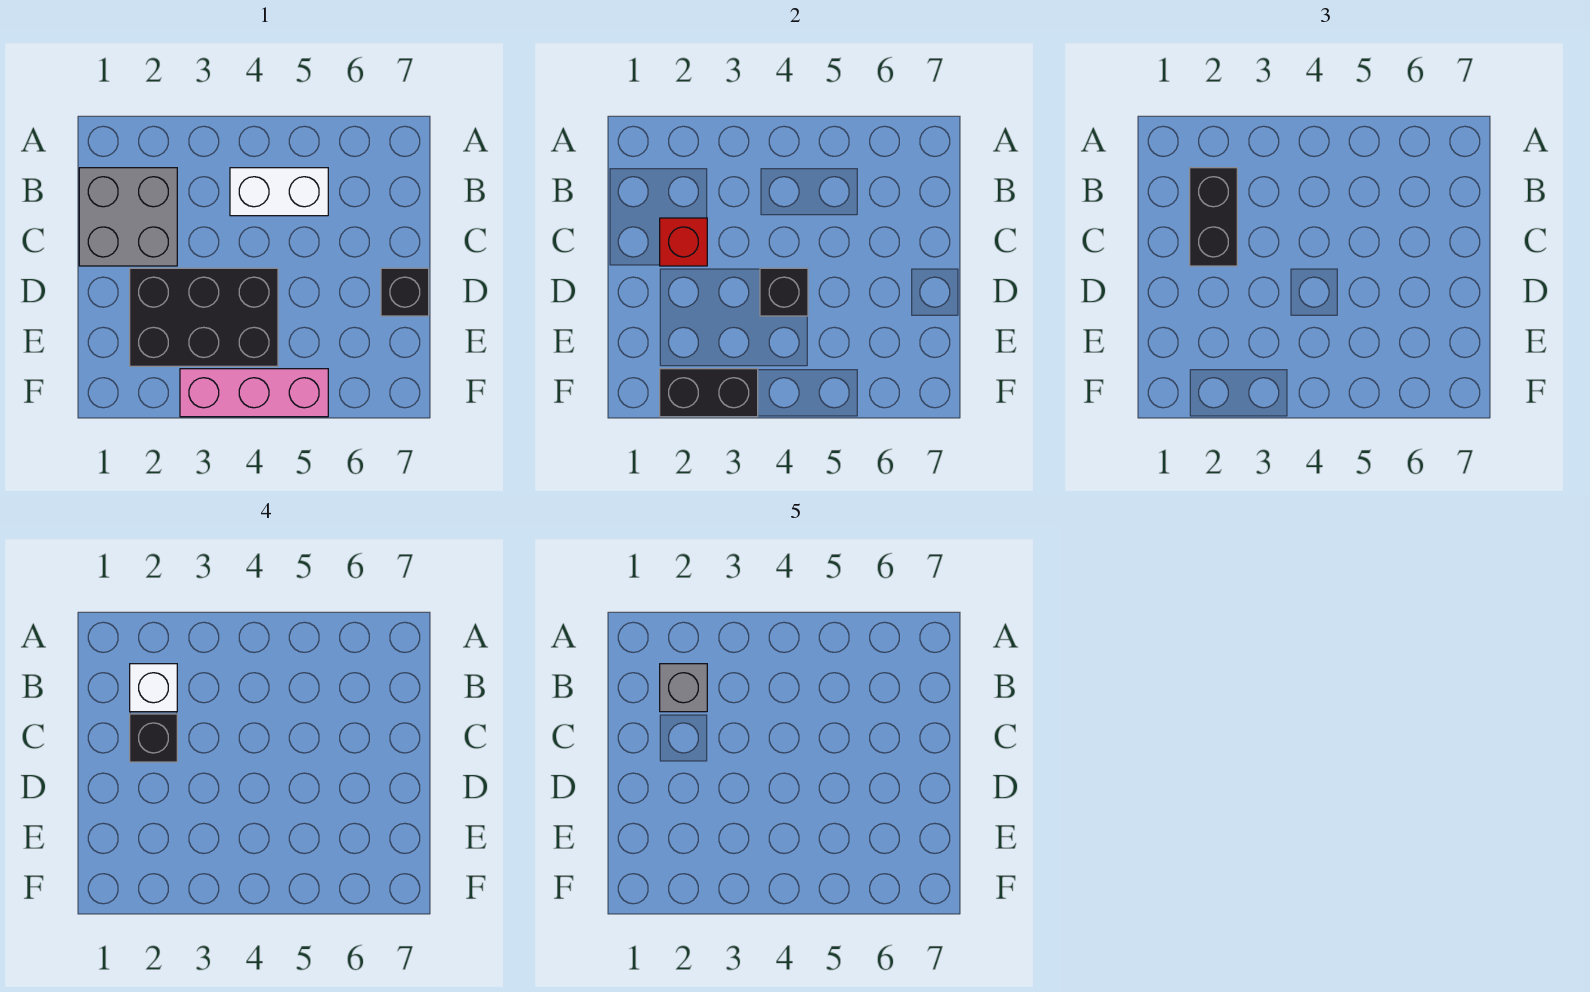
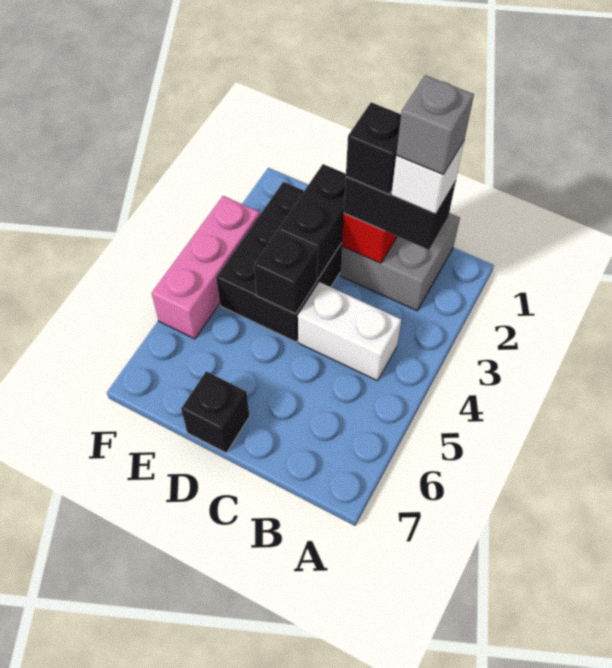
white brick B4:B5 level 1 -> white brick B4:C4 level 1
black brick F2:F3 level 2 -> black brick D2:D3 level 2

